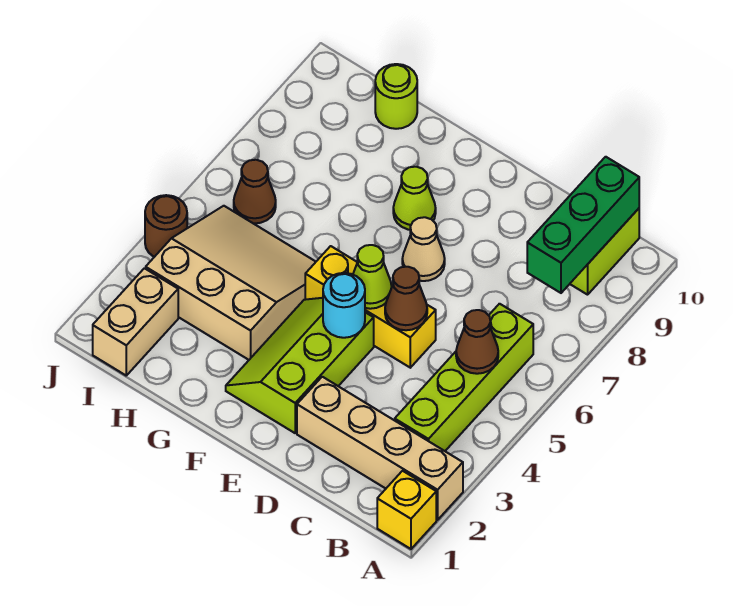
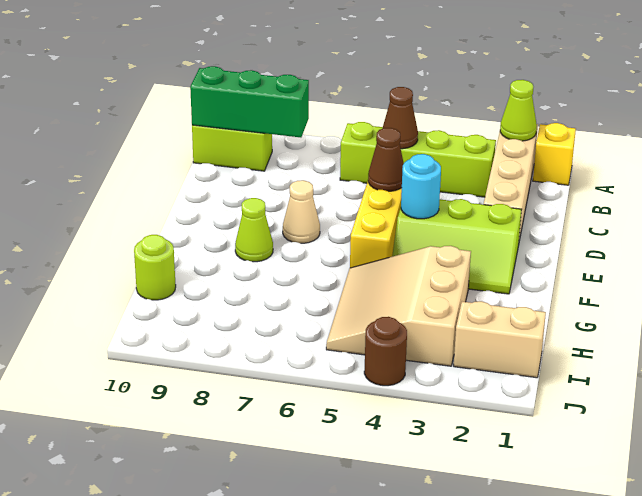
lime cone E5 level 2 -> lime cone A2 level 2
brown cone I6 level 1 -> none

